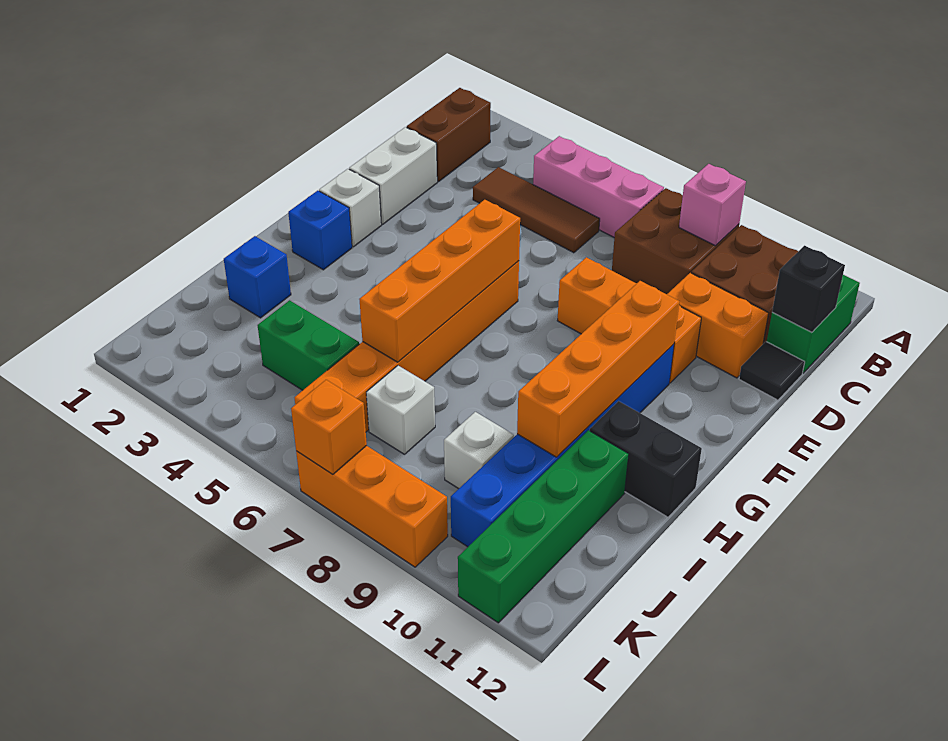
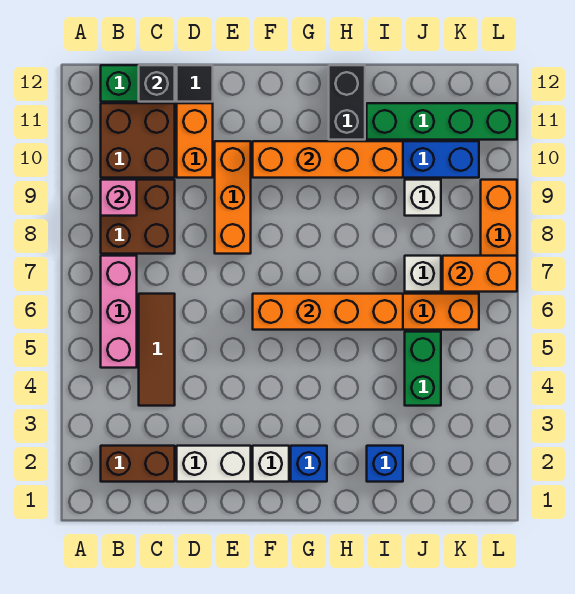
orange brick L7 level 2 -> orange brick K7:L7 level 2

